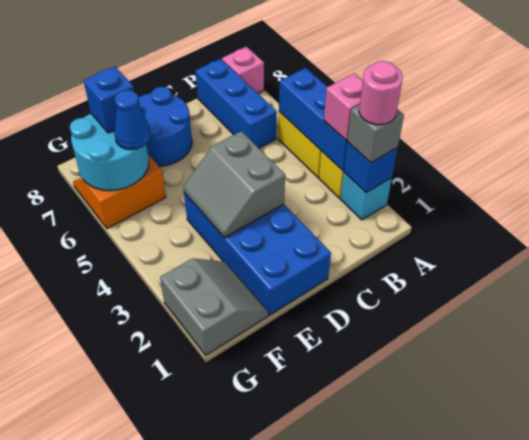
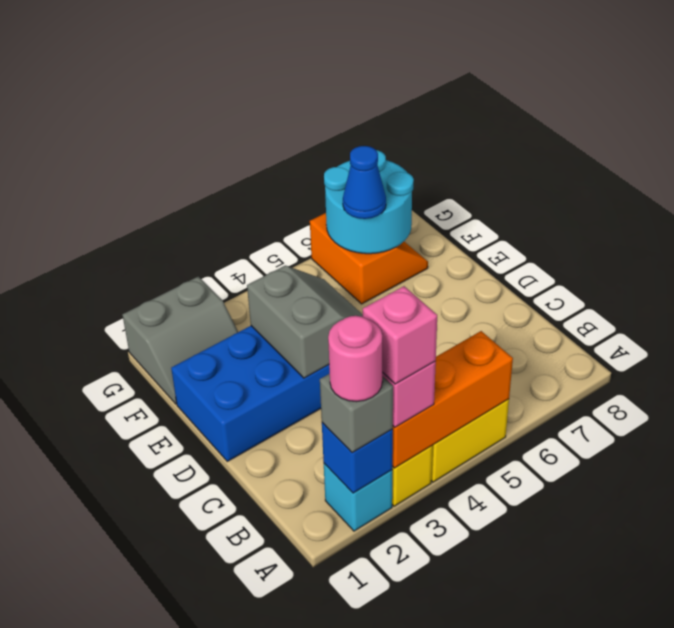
blue brick A3:A5 level 2 -> orange brick A3:A5 level 2
pink brick A8 level 1 -> pink brick A3 level 4
blue brick B6:B8 level 1 -> none
grey slope D3:E4 level 2 top D -> grey slope D3:E4 level 2 top 3
blue round brick D7:E8 level 1 -> none
blue brick F7 level 3 -> none

